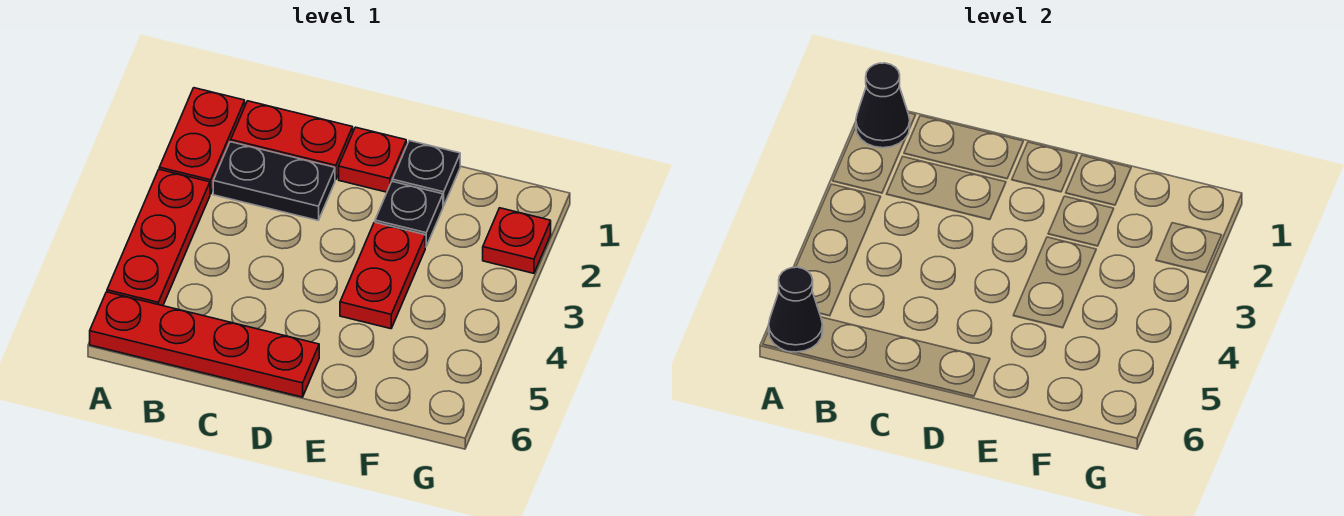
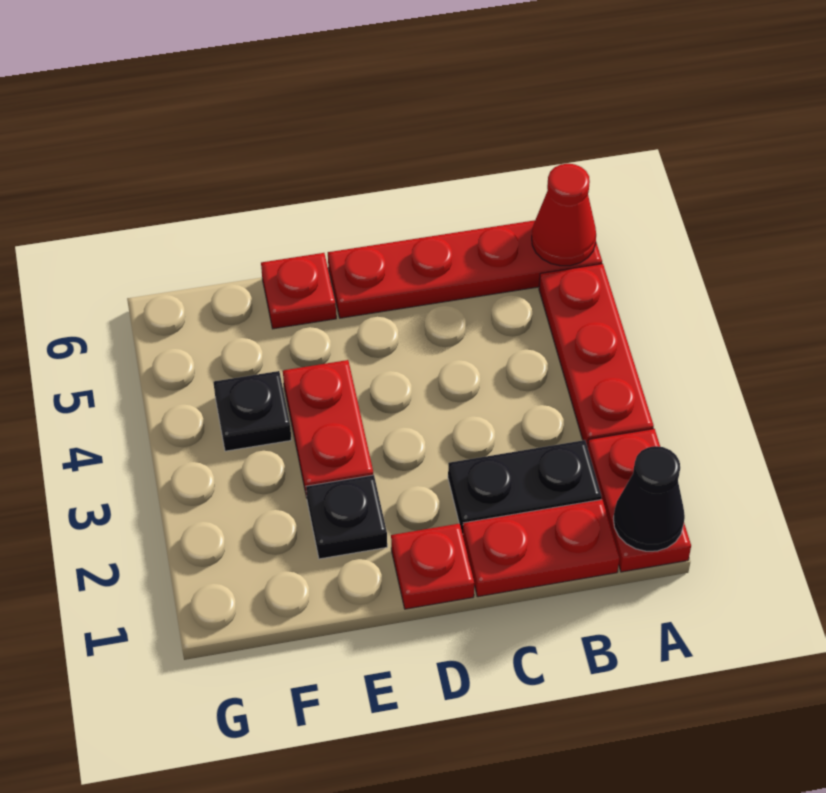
black cone A6 level 2 -> red cone A6 level 2
black plate E1 level 1 -> black plate F4 level 1
red plate G2 level 1 -> red plate E6 level 1

